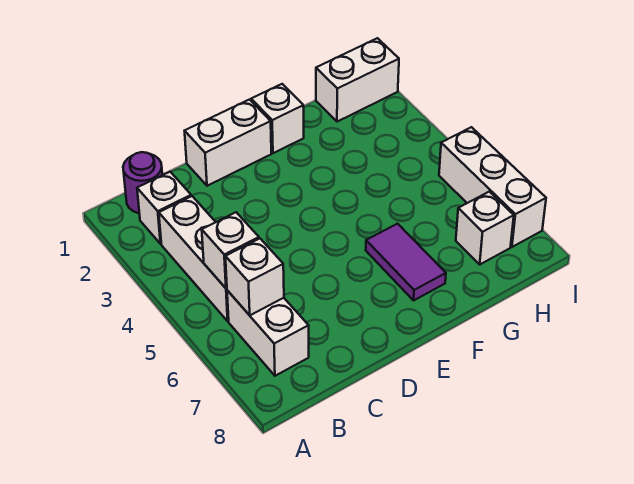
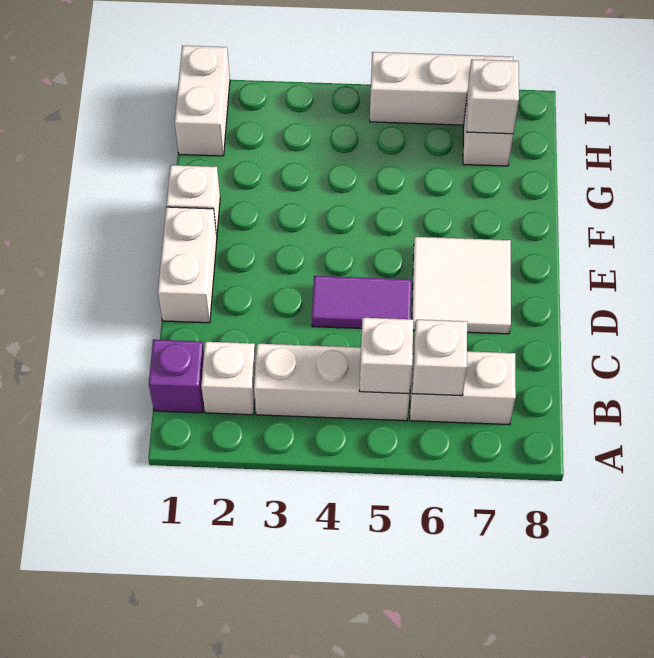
purple round brick B1 level 1 -> purple brick B1 level 1
none -> white tile D6:E7 level 1
purple tile F6:F7 level 1 -> purple tile D4:D5 level 1
none -> white brick H7 level 2

